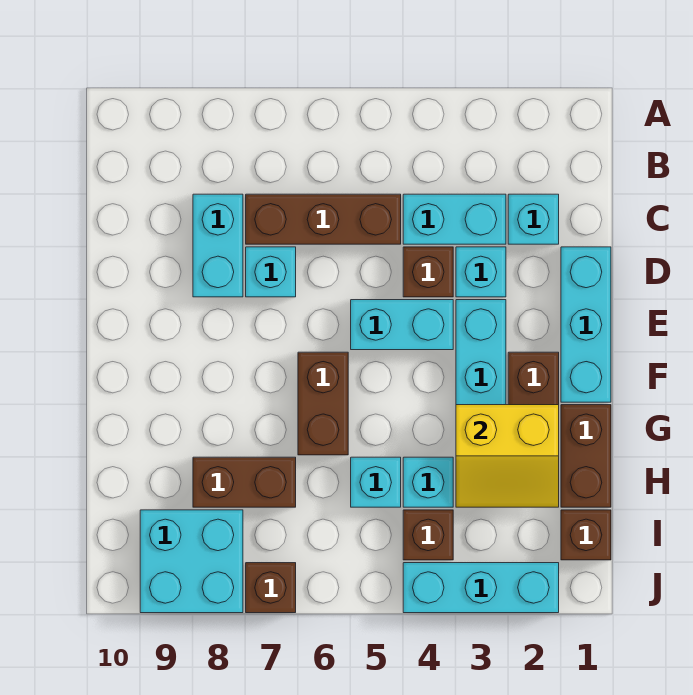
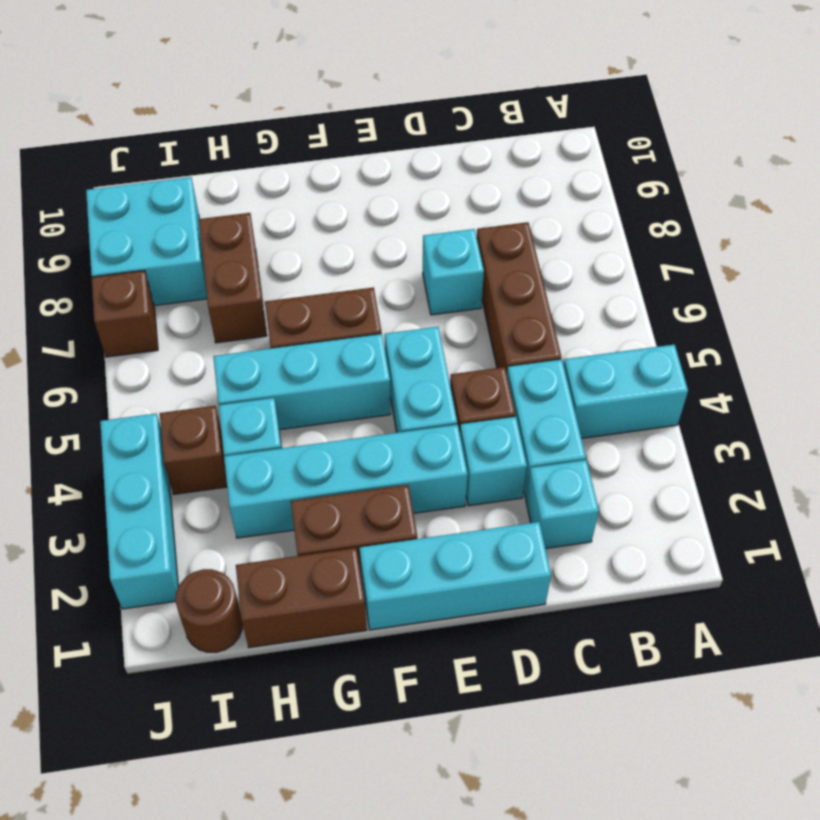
cyan brick C8:D8 level 1 -> cyan brick A4:B4 level 1
yellow slope G2:H3 level 2 top G -> none
cyan brick H5 level 1 -> cyan brick F5:H5 level 1
brown brick I1 level 1 -> brown round brick I1 level 1

